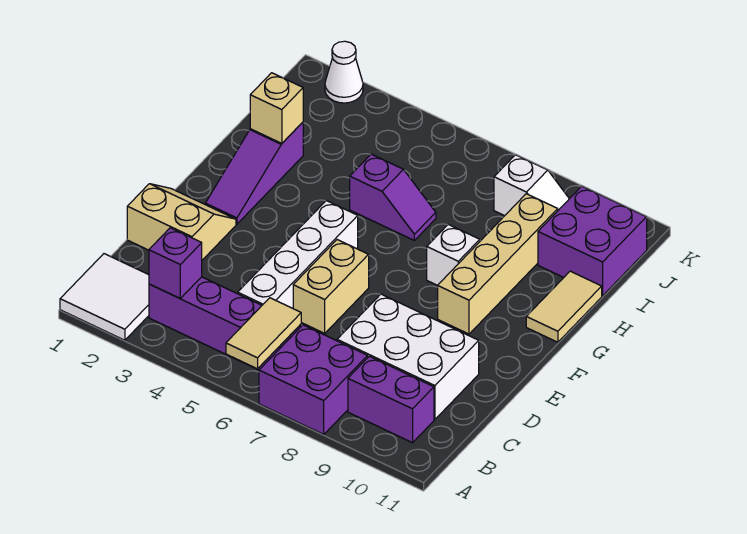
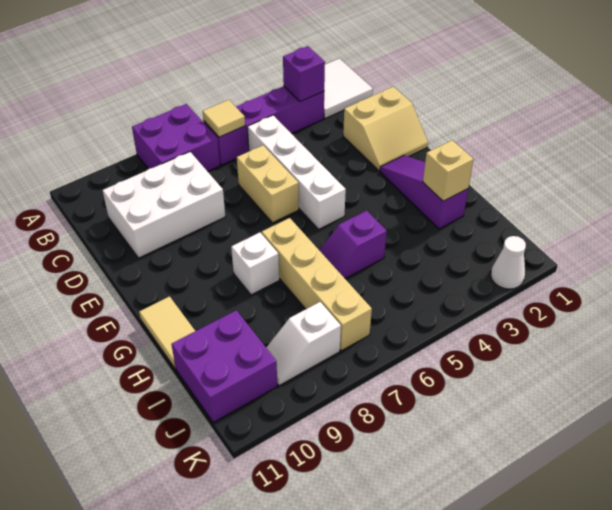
tan tile A6:B6 level 2 -> tan tile B6 level 2
purple brick B9:B10 level 1 -> none
tan brick F9:I9 level 1 -> tan brick G7:J7 level 1

